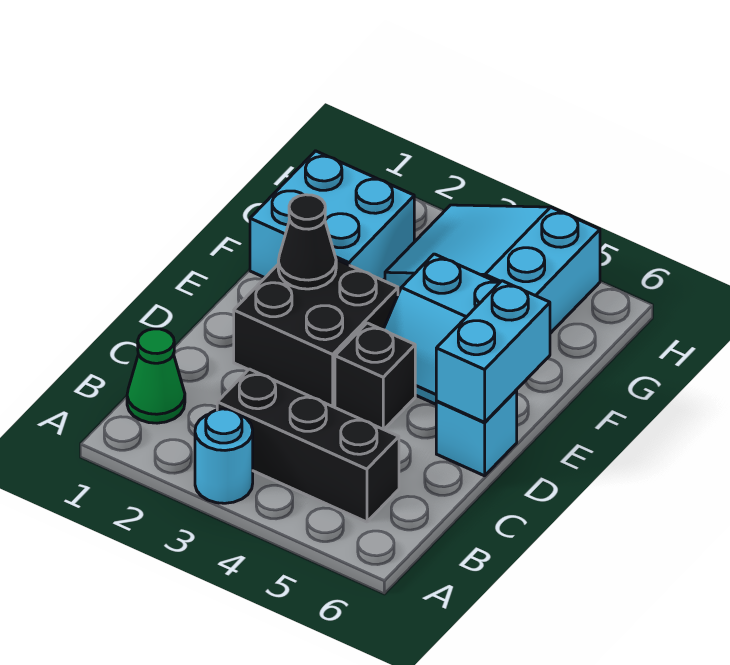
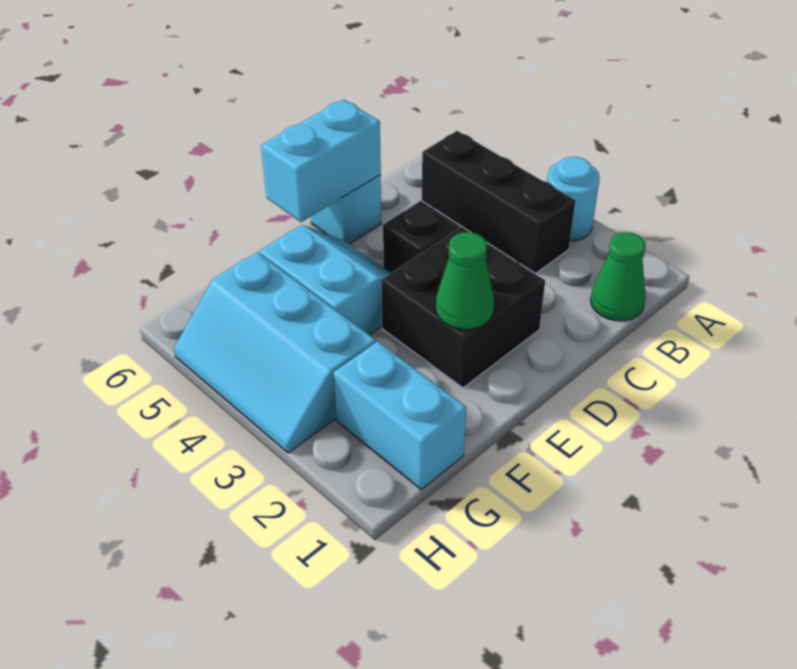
black cone E2 level 2 -> green cone E2 level 2
cyan brick F1:G2 level 1 -> cyan brick G1:G2 level 1
cyan slope G3:H5 level 1 top 5 -> cyan slope G3:H5 level 1 top G

